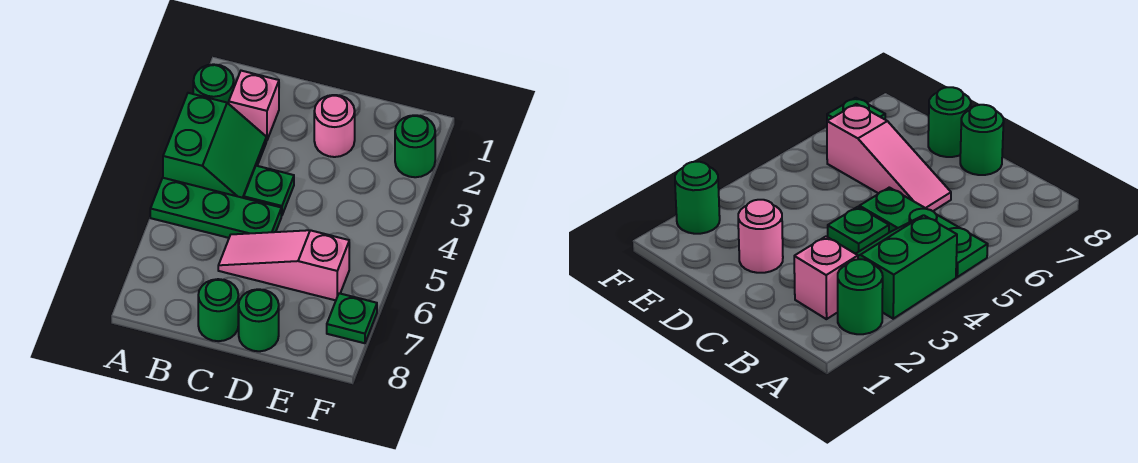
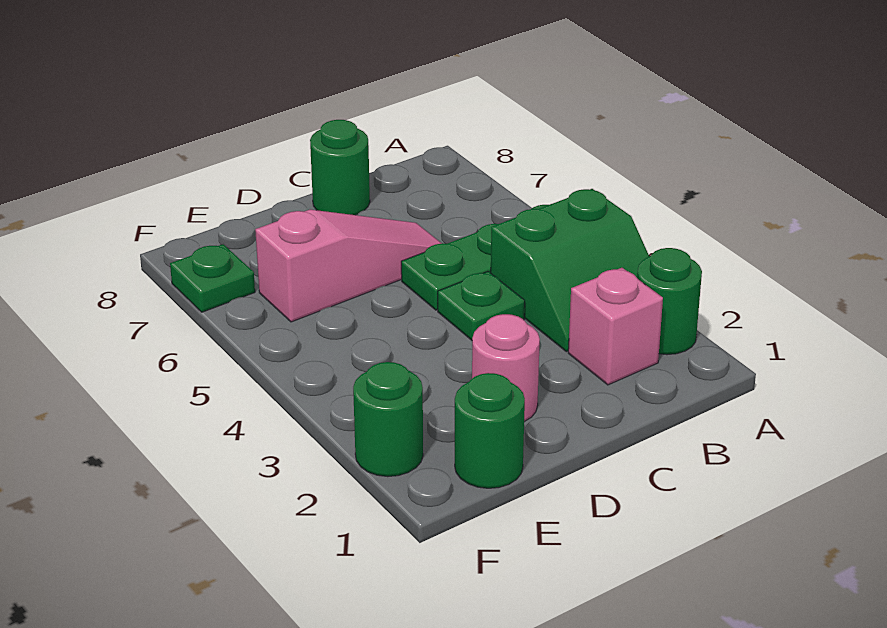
green slope A3:B4 level 1 top A -> green slope A3:B4 level 1 top 4
green round brick D8 level 1 -> green round brick E1 level 1

